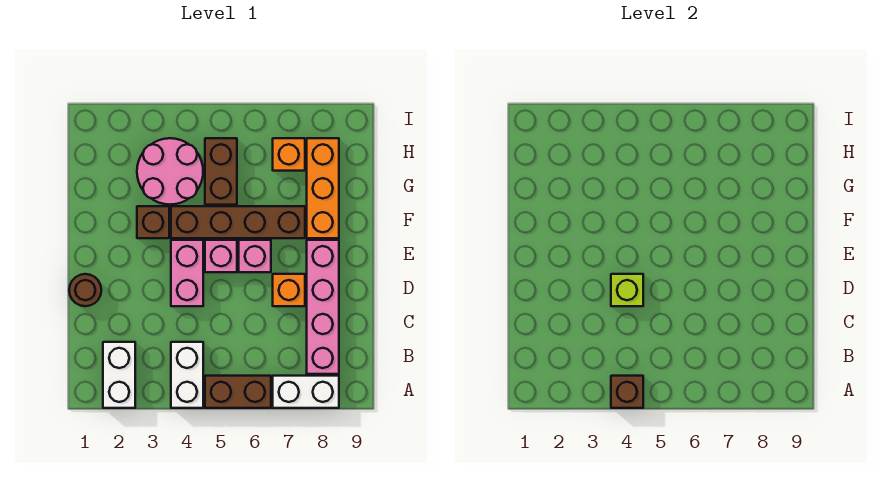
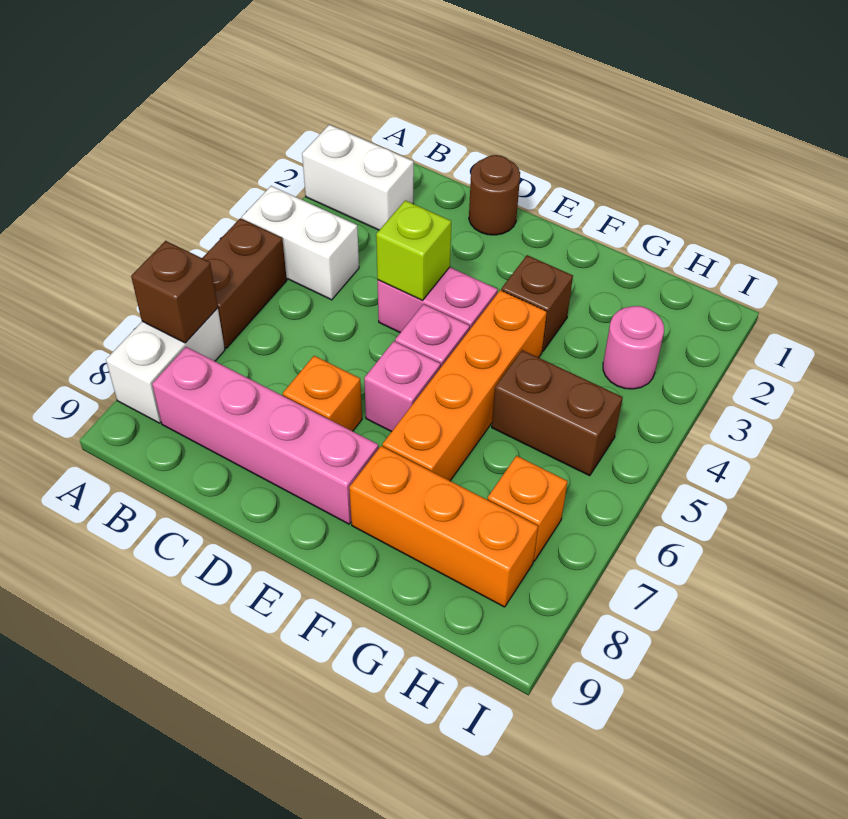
brown brick A4 level 2 -> brown brick A7 level 2
brown brick F4:F7 level 1 -> orange brick F4:F7 level 1
pink round brick G3:H4 level 1 -> pink round brick H3 level 1

